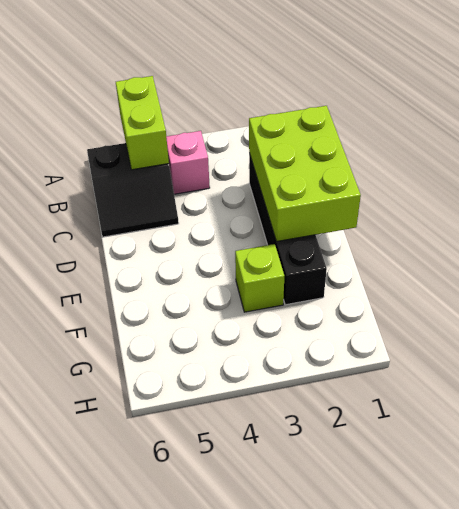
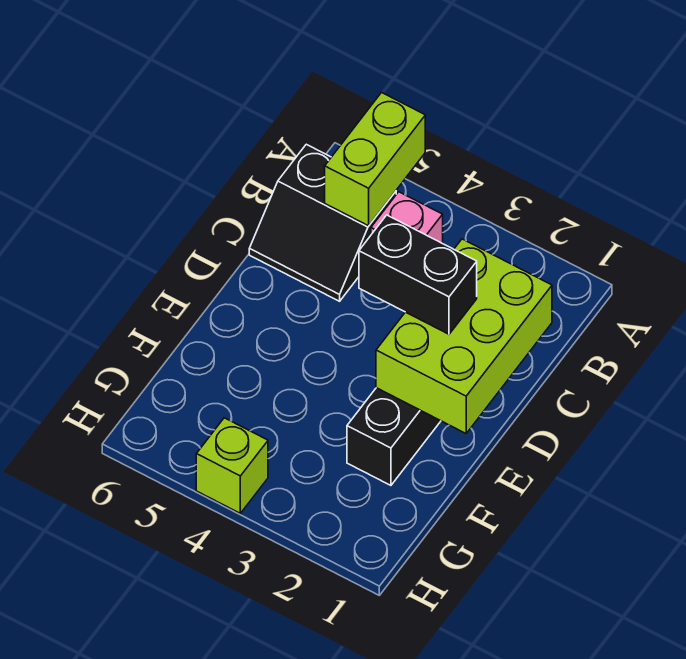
none -> black brick D2:D3 level 3
lime brick F3 level 1 -> lime brick H4 level 1

